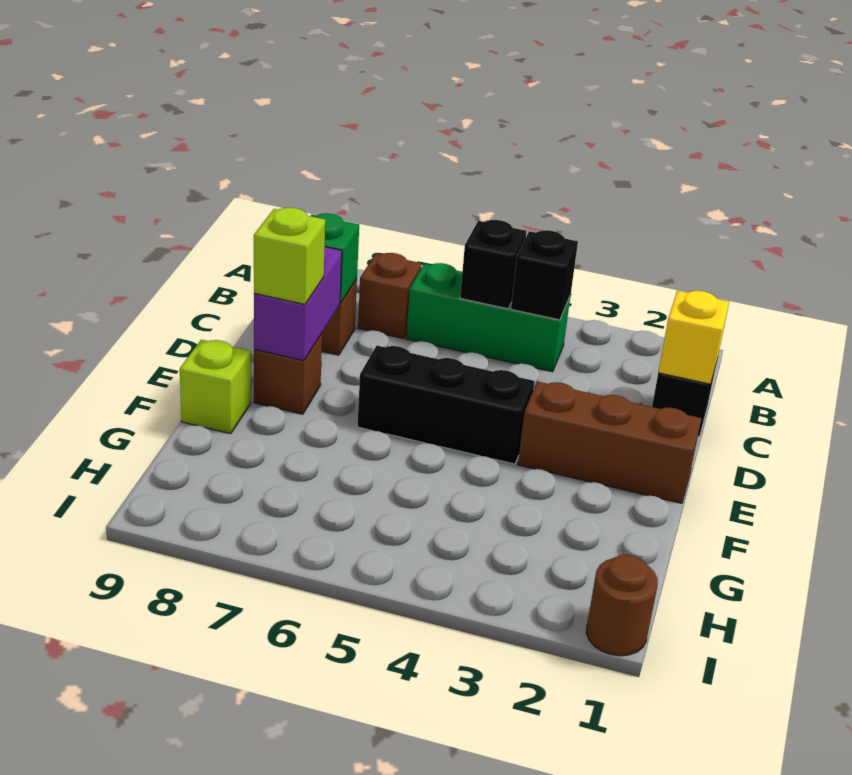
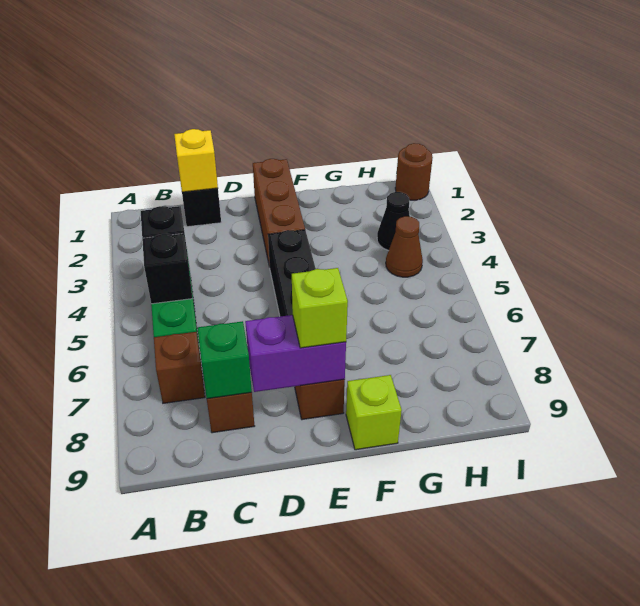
none -> black cone H3 level 1
none -> brown cone H4 level 1

